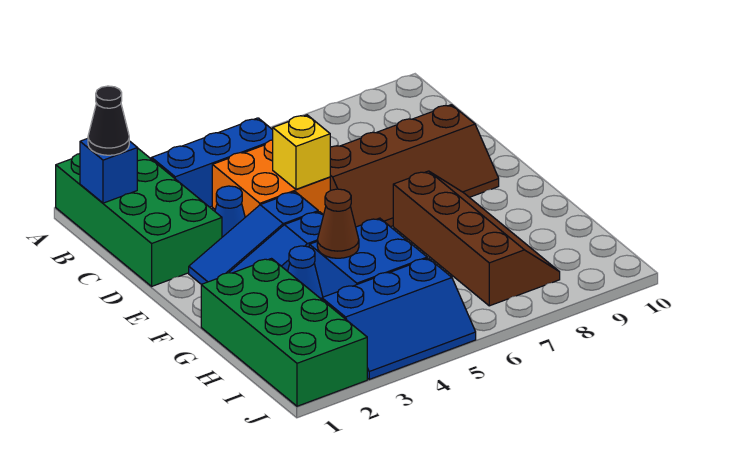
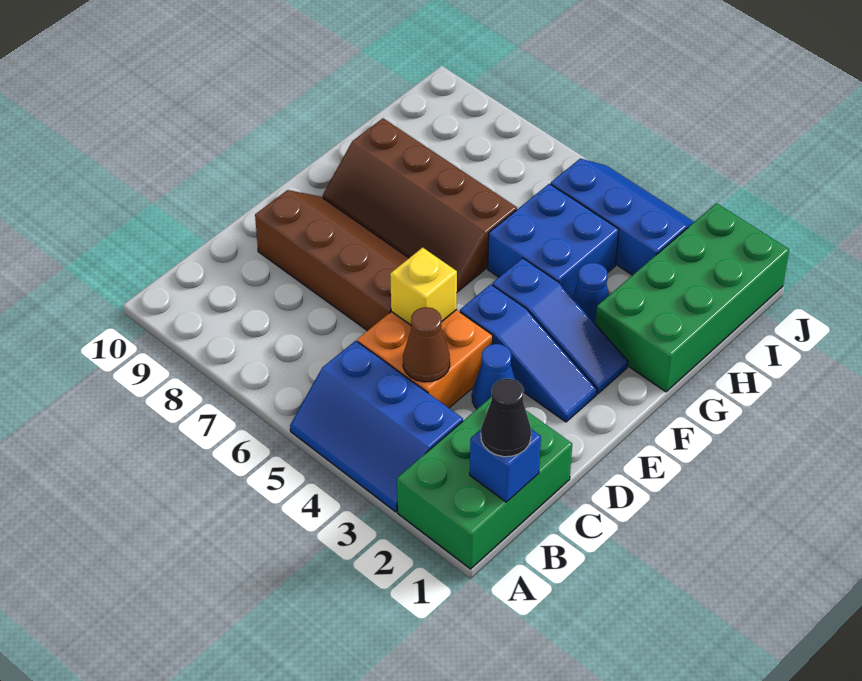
green brick A1:D2 level 1 -> green brick A1:C2 level 1
brown slope F7:I8 level 1 top 7 -> brown slope F6:G9 level 1 top G
brown cone G4 level 2 -> brown cone C4 level 2

